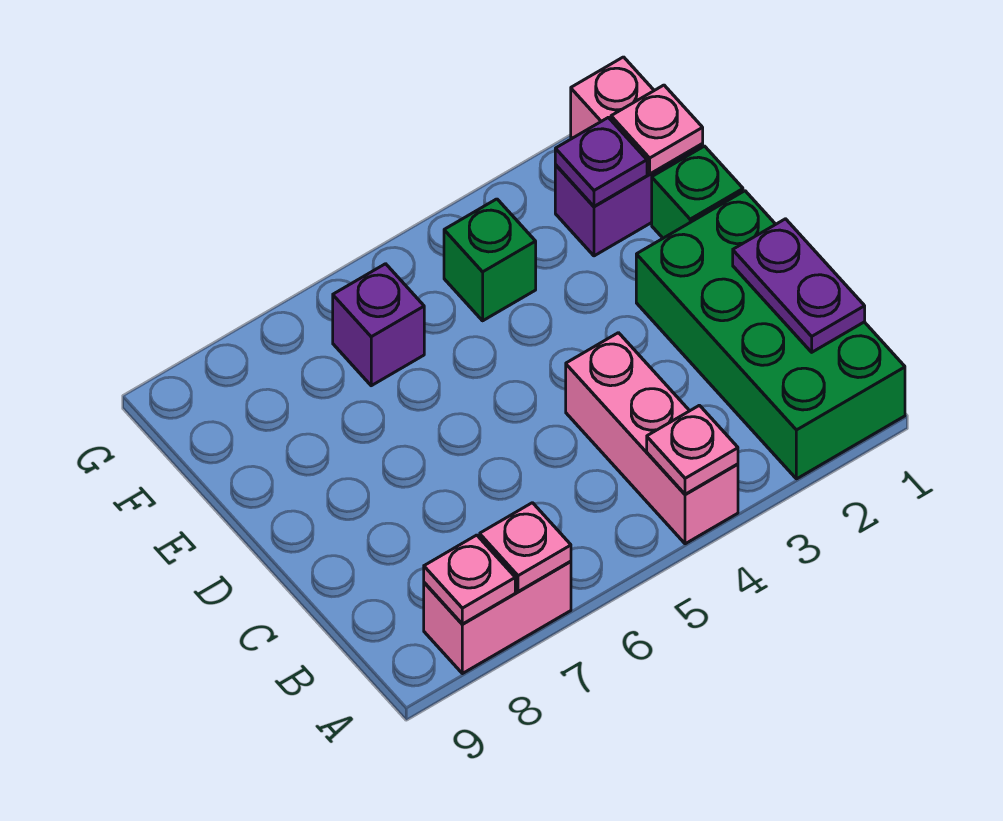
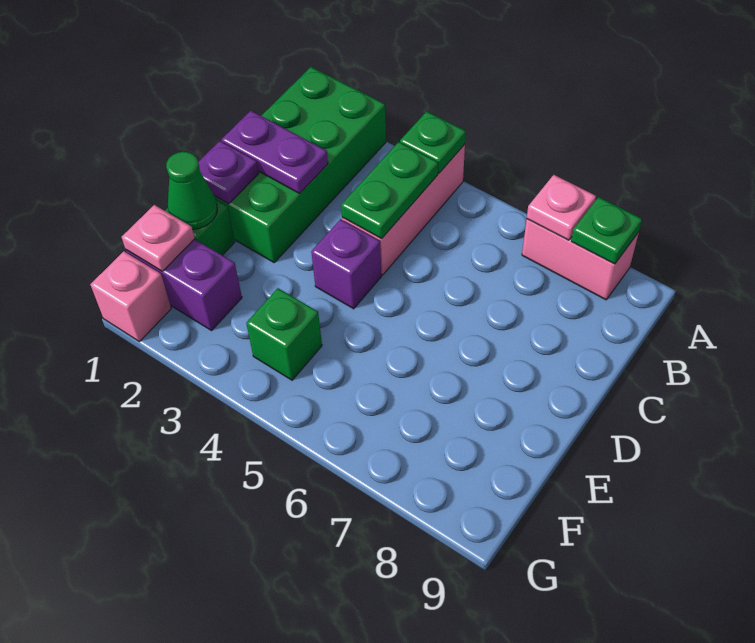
pink plate A4 level 2 -> green plate A4 level 2
pink plate A8 level 2 -> green plate A8 level 2
purple plate B1:C1 level 2 -> purple plate C1:C2 level 2
none -> green plate B4:C4 level 2
none -> green cone E1 level 2
purple plate F2 level 2 -> purple plate D1 level 2
purple brick F6 level 1 -> purple brick D4 level 1

